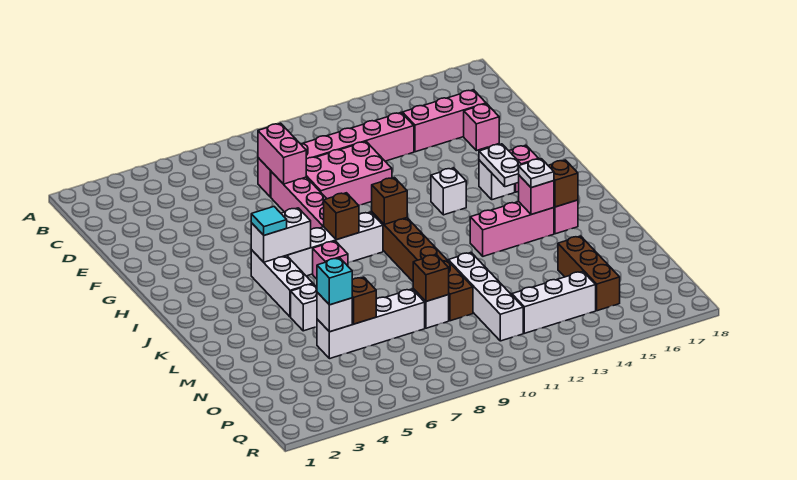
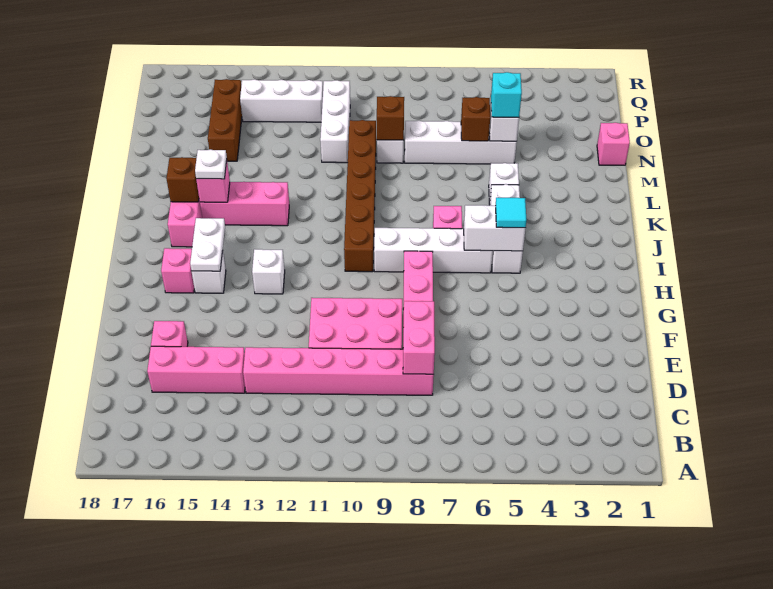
brown brick I8 level 2 -> none
brown brick I10 level 2 -> none
white brick M11:P11 level 1 -> white brick N11:P11 level 1
none -> pink brick N1 level 1

